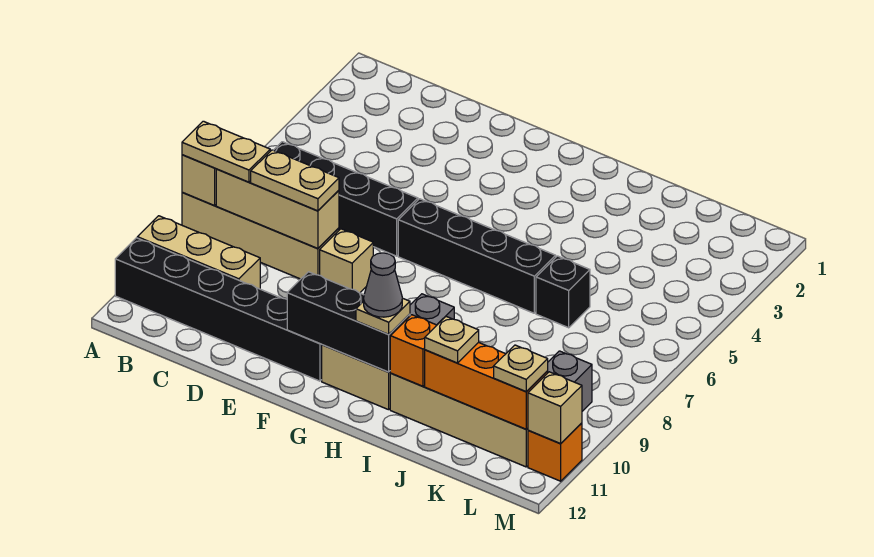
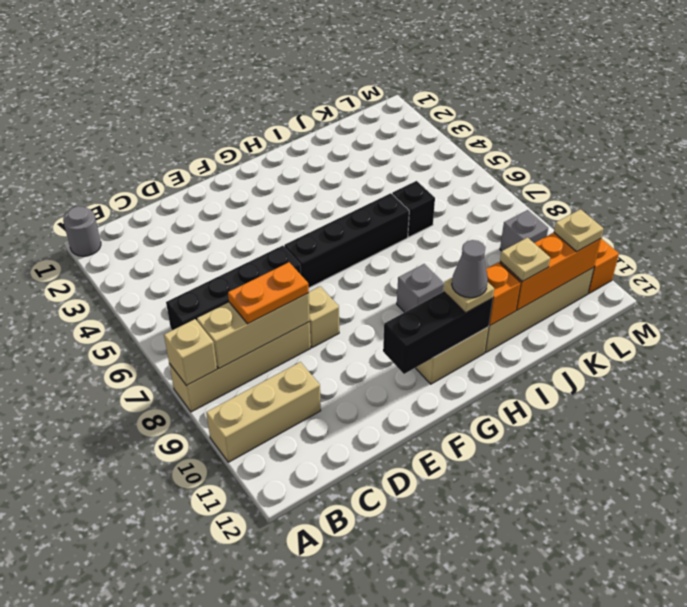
none -> grey round brick A1 level 1
tan plate A8:B8 level 3 -> none
black brick A11:F11 level 1 -> none
tan plate C8:D8 level 3 -> orange plate C8:D8 level 3
tan brick M11 level 2 -> none

